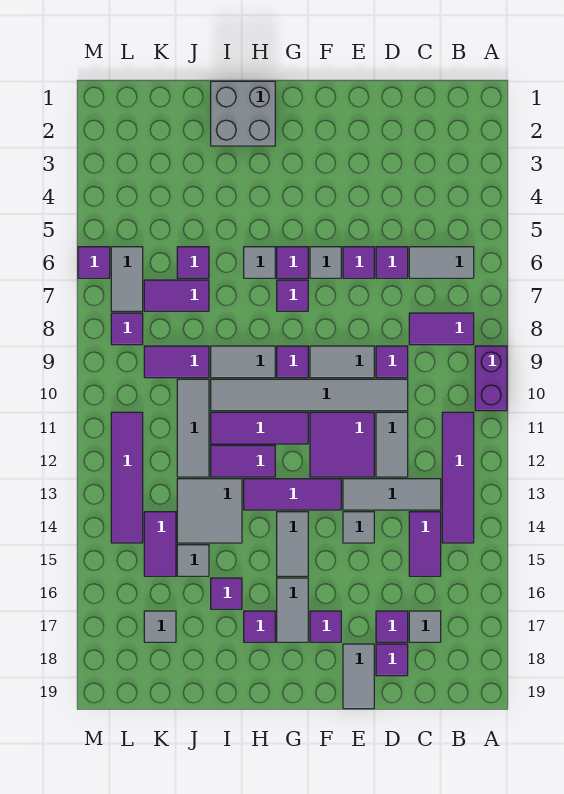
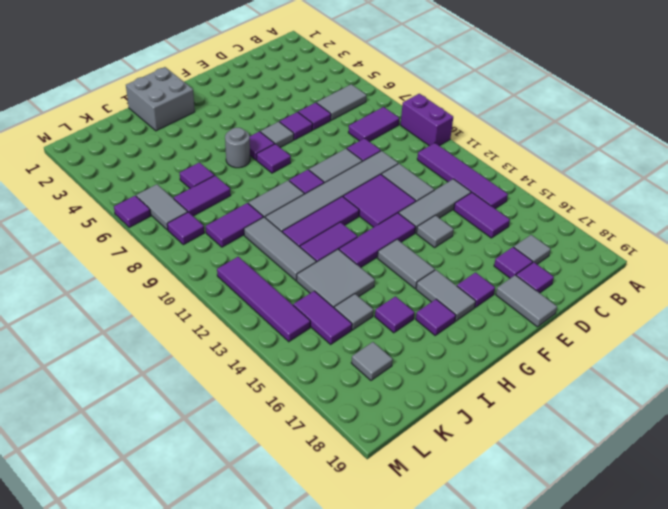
grey tile H6 level 1 -> grey round brick H6 level 1

